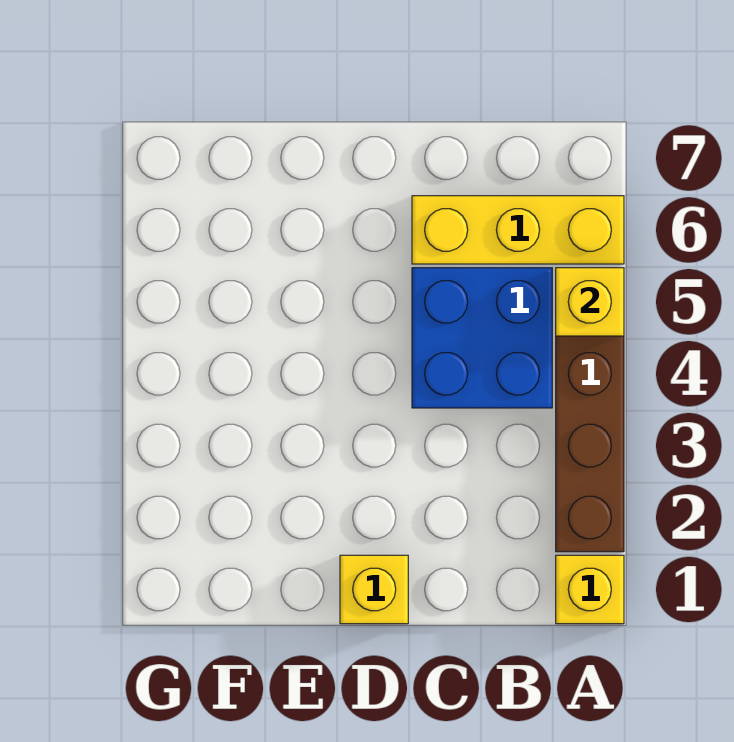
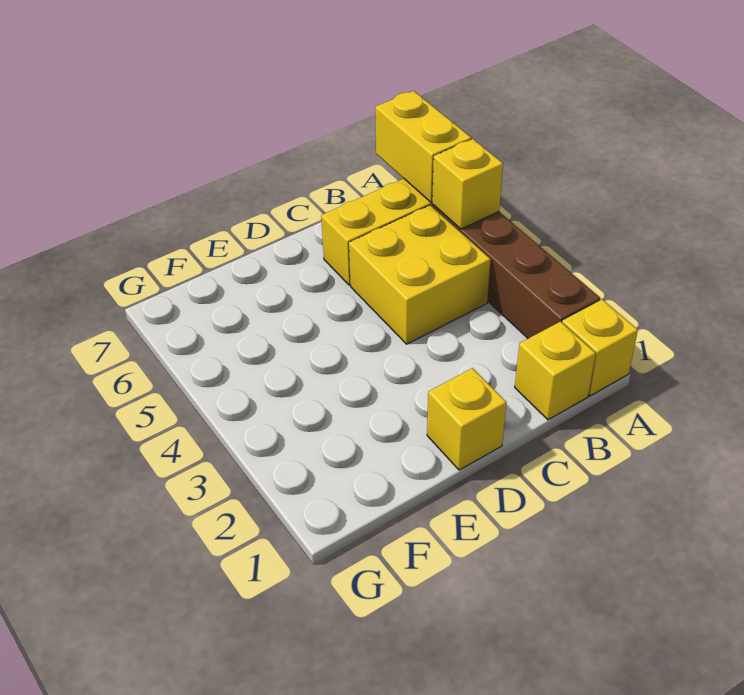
none -> yellow brick A6:A7 level 2
none -> yellow brick B1 level 1
blue brick B4:C5 level 1 -> yellow brick B4:C5 level 1

